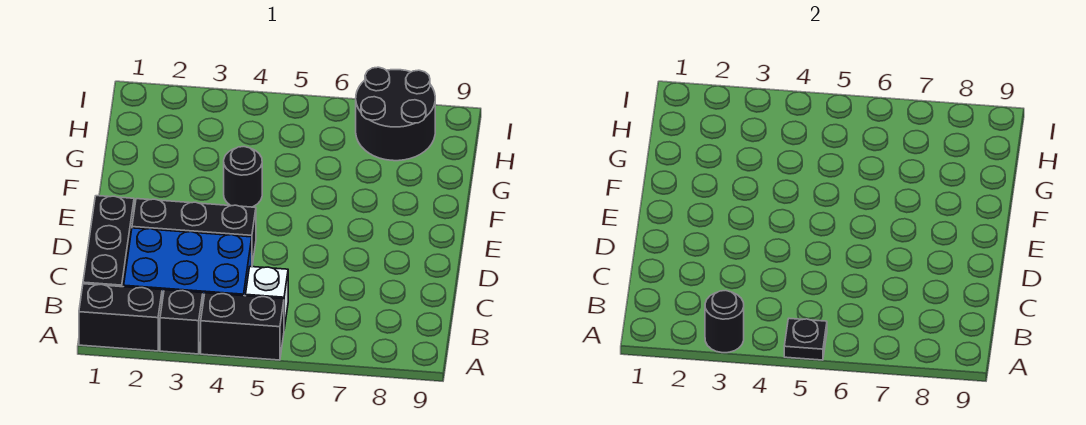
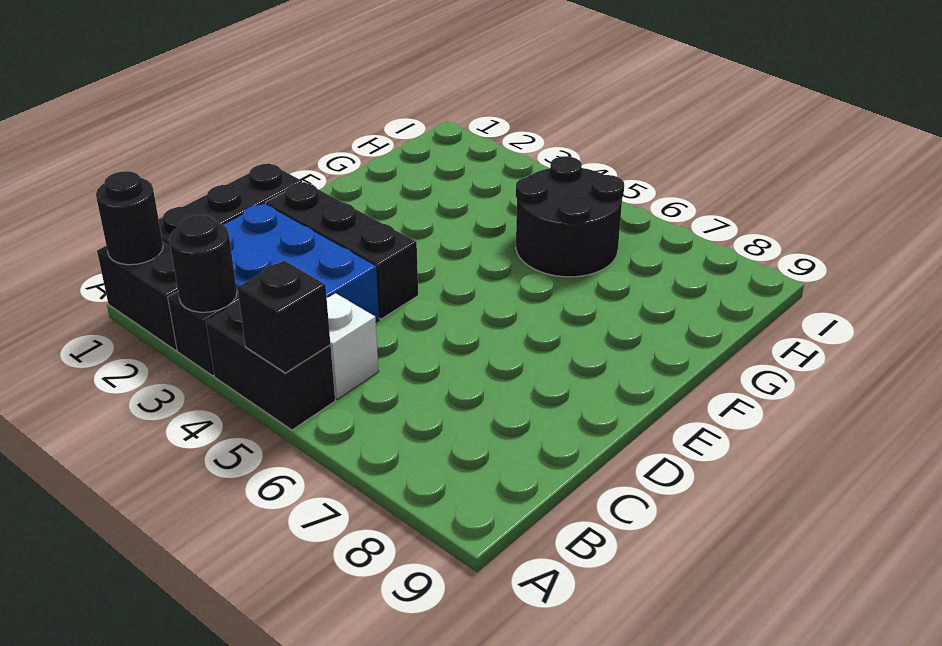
black plate A5 level 2 -> black brick A5 level 2
black round brick F4 level 1 -> black round brick A1 level 2
black round brick H7:I8 level 1 -> black round brick G5:H6 level 1

